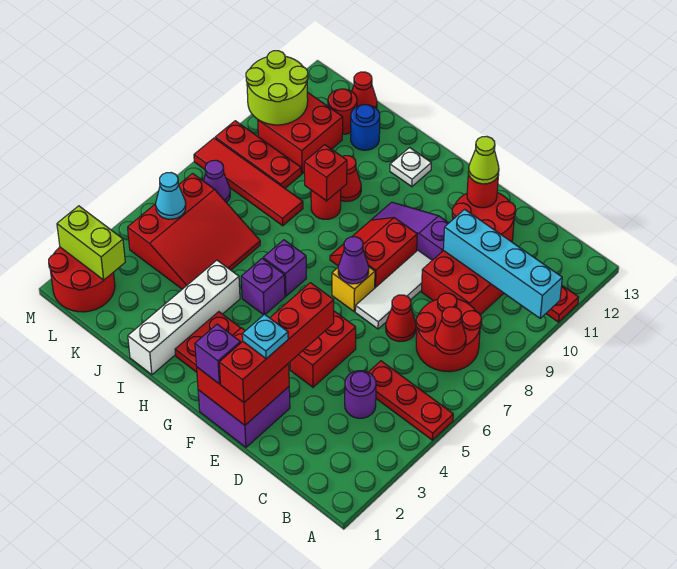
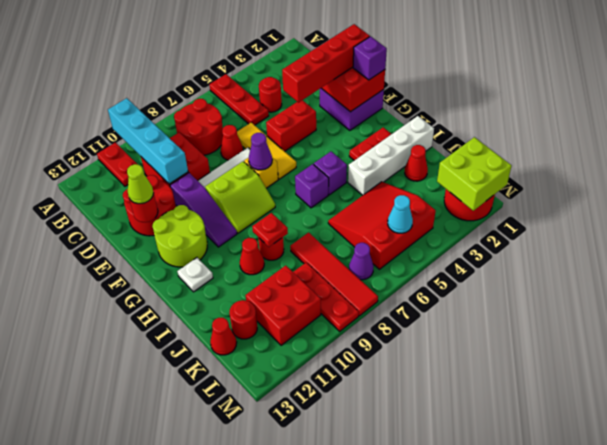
red cone B7 level 2 -> red cone J2 level 1
purple round brick C4 level 1 -> red round brick C4 level 1
none -> yellow tile D6:F6 level 1
cyan plate E2 level 4 -> none
red slope F8:G9 level 1 top F -> lime slope F8:G9 level 1 top F
red brick I9 level 2 -> red plate I9 level 2
blue round brick J12 level 1 -> none
lime brick L2:M2 level 2 -> lime brick L1:M2 level 2
lime round brick L10:M11 level 2 -> lime round brick F11:G12 level 1

